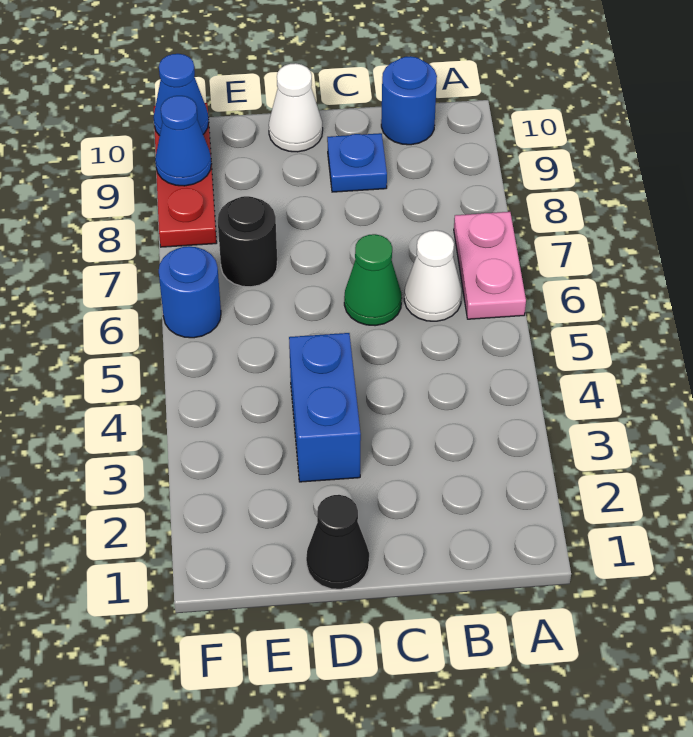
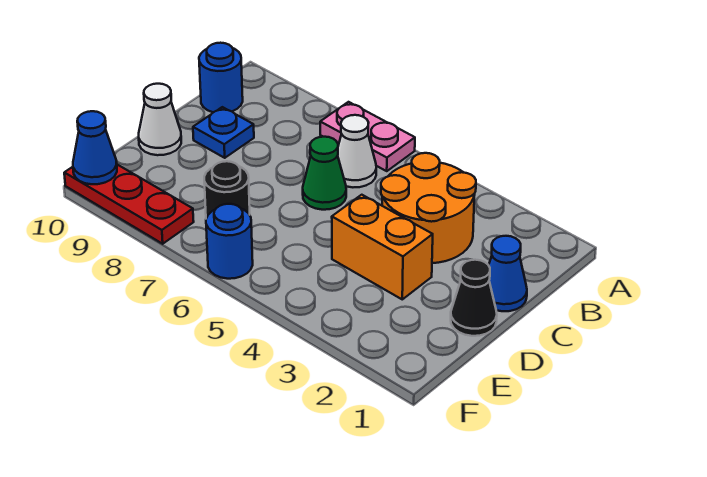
none -> orange round brick B3:C4 level 1
blue brick D3:D4 level 1 -> orange brick D3:D4 level 1
blue cone F9 level 2 -> blue cone C1 level 1

